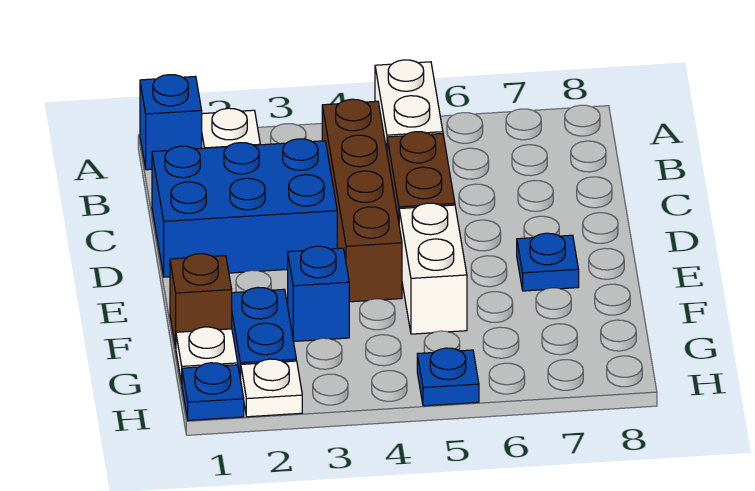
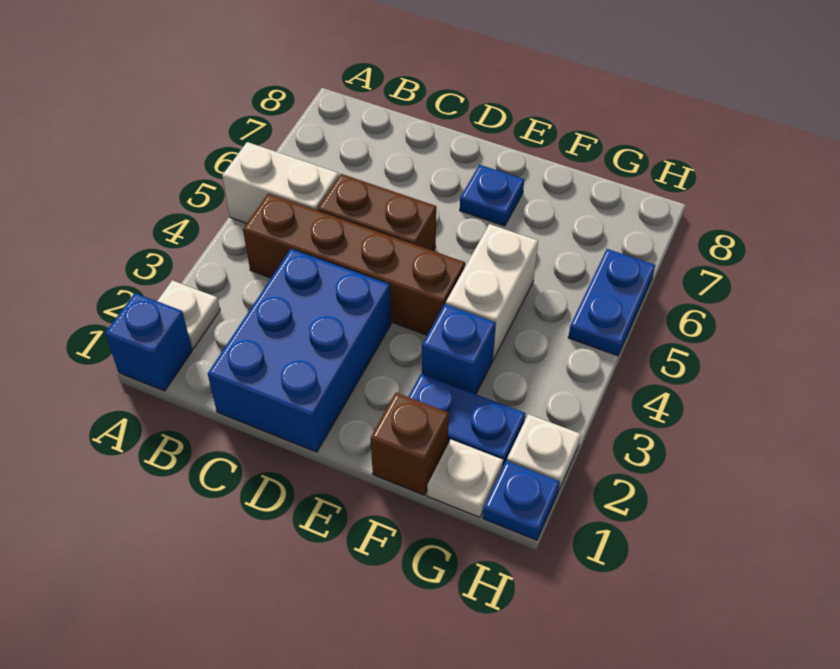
white brick E5:F5 level 1 -> white brick F4:F5 level 1
blue plate H5 level 1 -> blue plate H5:H6 level 1

